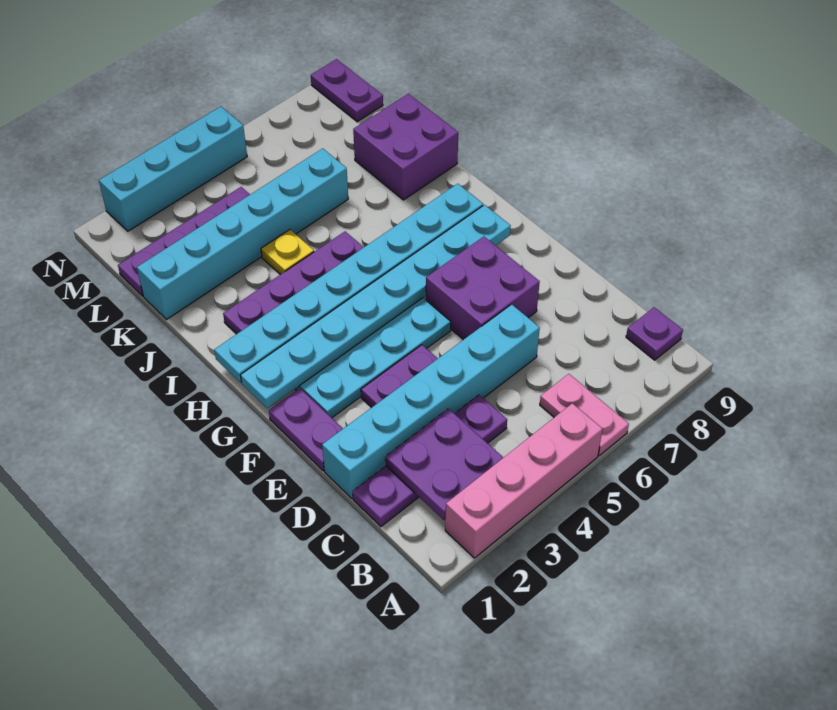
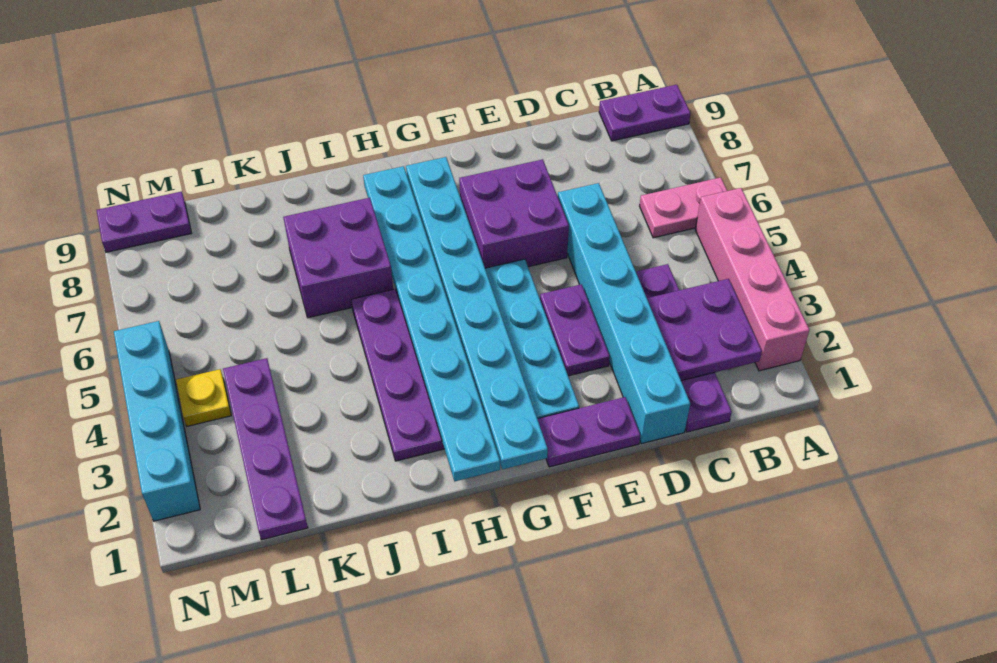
purple plate B9 level 1 -> purple plate A9:B9 level 1
yellow plate J4 level 1 -> yellow plate M4 level 1
purple brick J8:K9 level 1 -> purple brick I6:J7 level 1
cyan brick K1:K6 level 1 -> none

